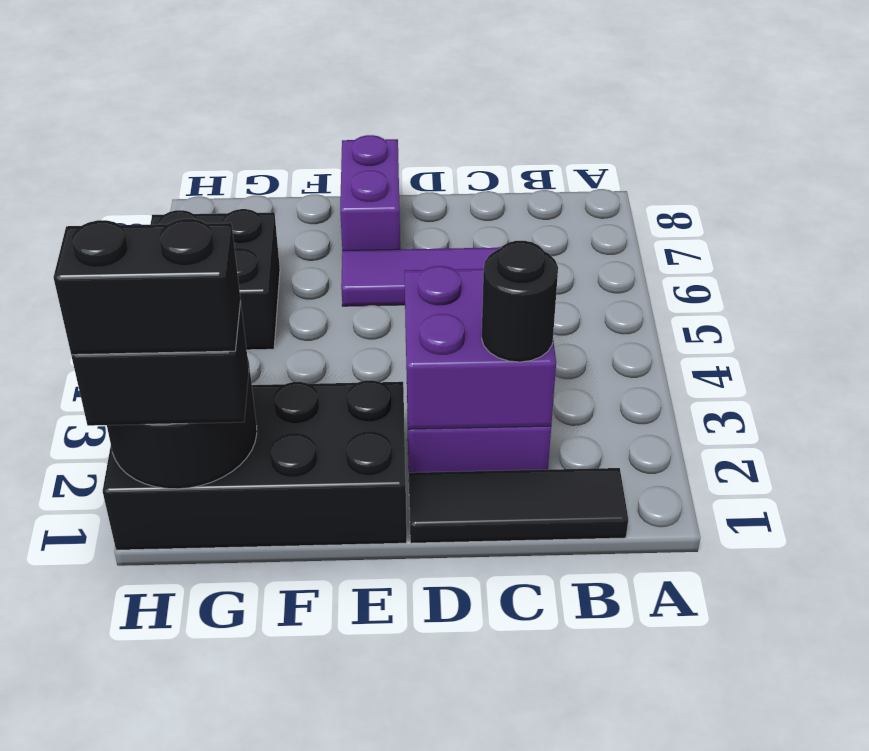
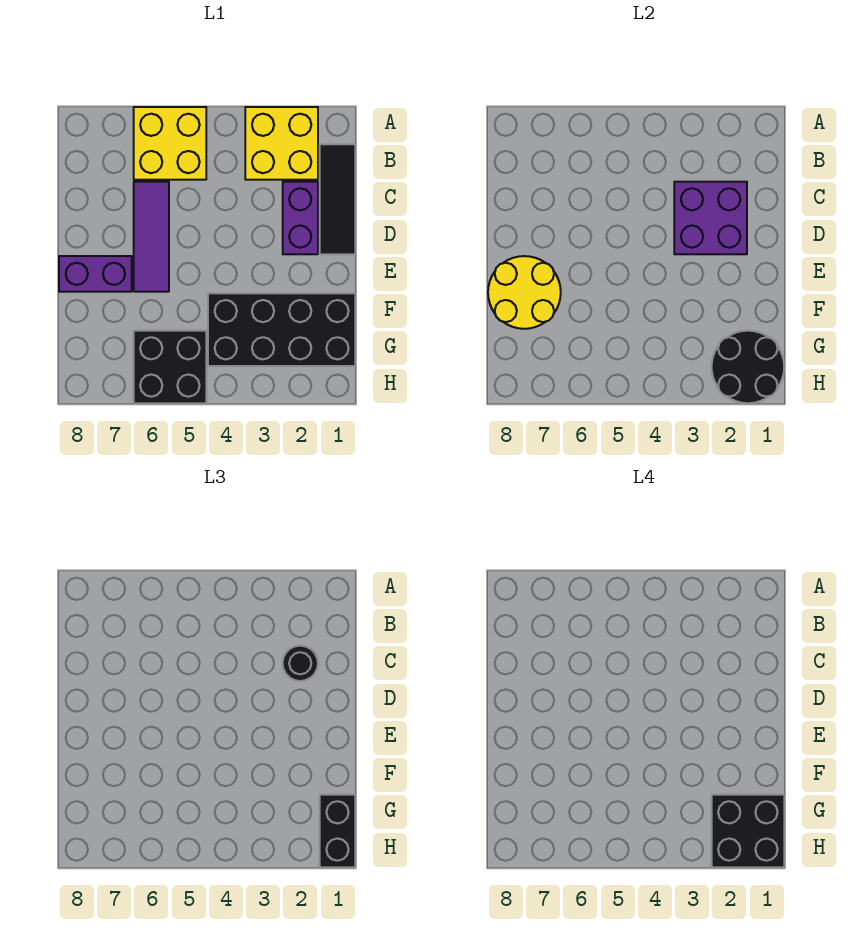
none -> yellow brick A2:B3 level 1
none -> yellow brick A5:B6 level 1
black brick E1:H2 level 1 -> black brick F1:G4 level 1
none -> yellow round brick E7:F8 level 2
black brick G1:H1 level 4 -> black brick G1:H2 level 4

